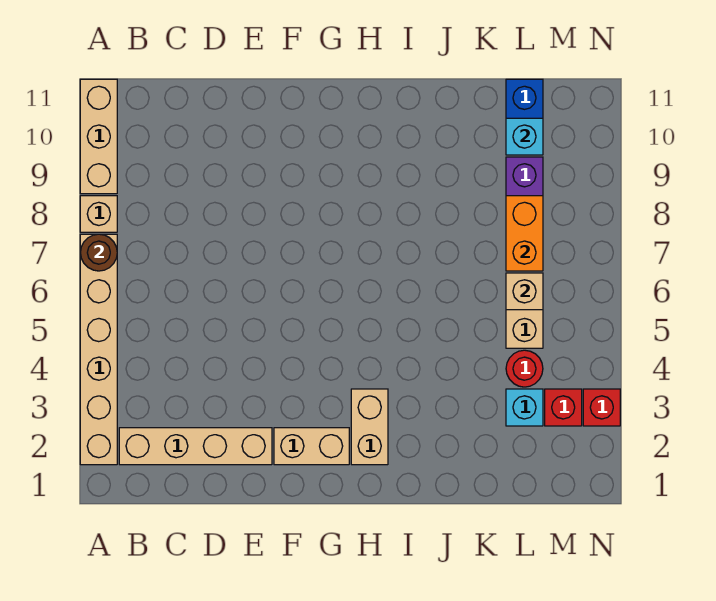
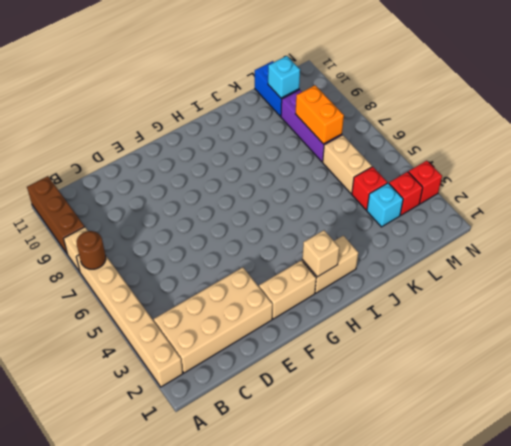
tan brick A9:A11 level 1 -> brown brick A9:A11 level 1
tan brick B2:E2 level 1 -> tan brick B2:E3 level 1
tan brick H2:H3 level 1 -> tan brick H2:I2 level 1
red round brick L4 level 1 -> red brick L4 level 1
tan brick L6 level 2 -> tan brick H2 level 2

